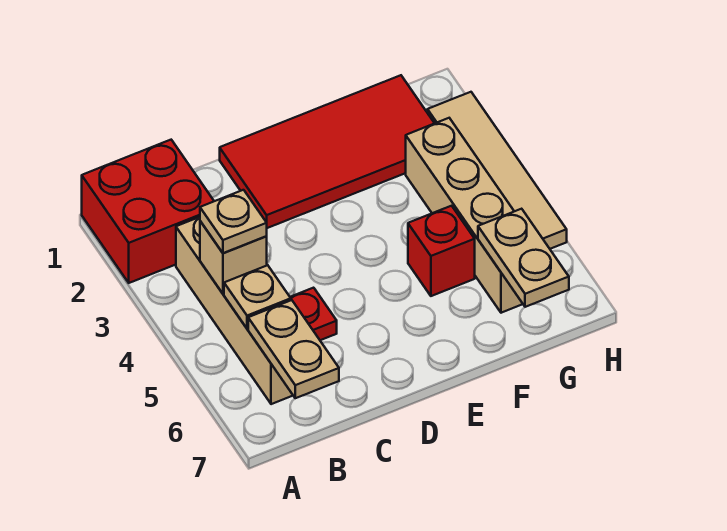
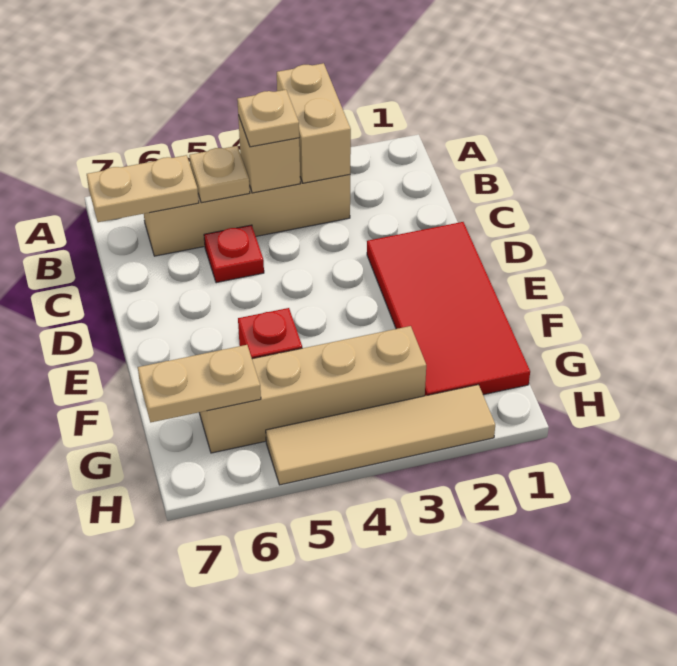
red brick A1:B2 level 1 -> none
none -> tan brick A3:B3 level 2

